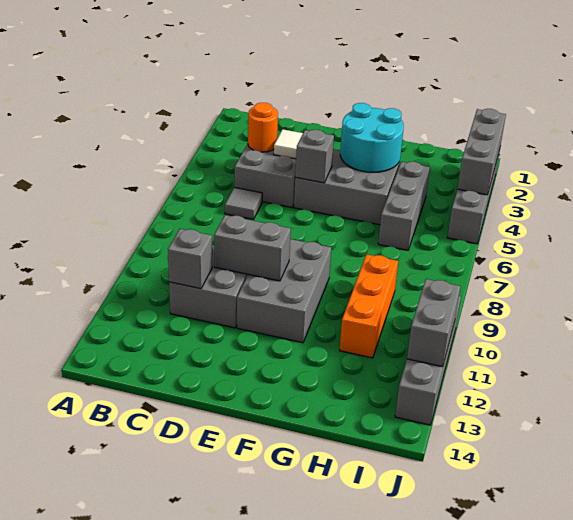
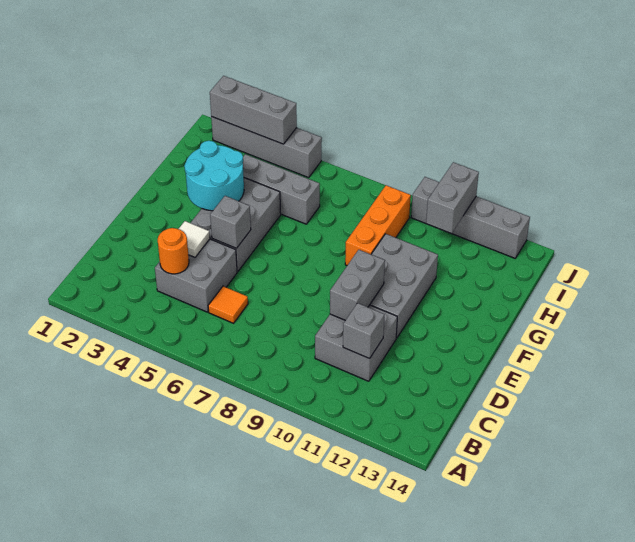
grey tile C6 level 1 -> orange tile C6 level 1
grey brick E9:F11 level 1 -> grey brick E10:G11 level 1
orange brick H9:H11 level 1 -> orange brick G9:I9 level 1
grey brick J11:J12 level 2 -> grey brick I11:J11 level 2

